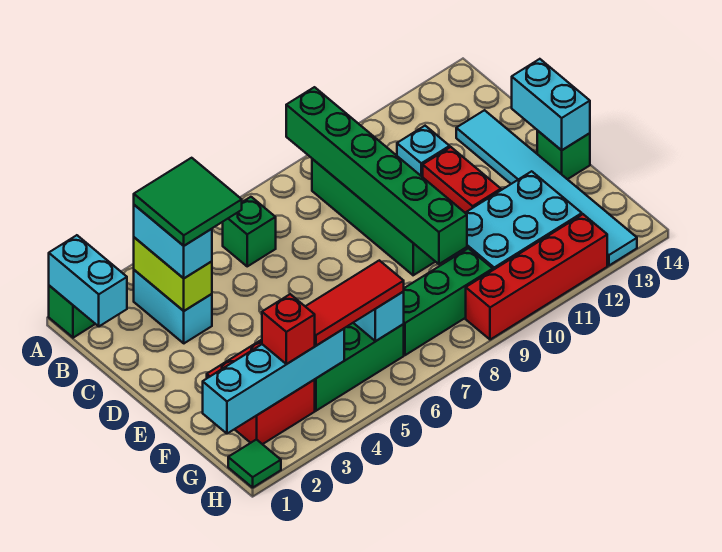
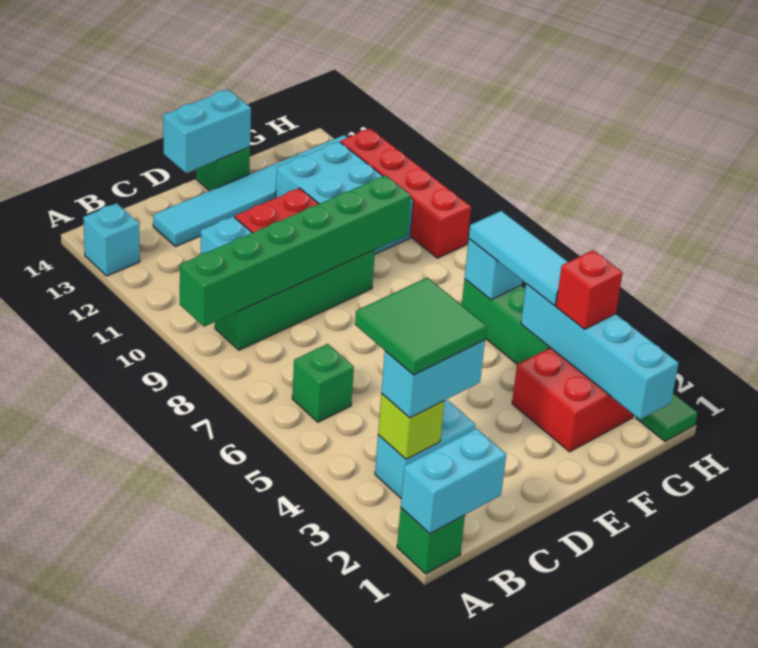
none -> cyan brick A13 level 1
lime brick B3:C3 level 2 -> lime brick B3 level 2
red tile G4:G6 level 3 -> cyan tile G4:G6 level 3
green brick G7:G9 level 1 -> none

